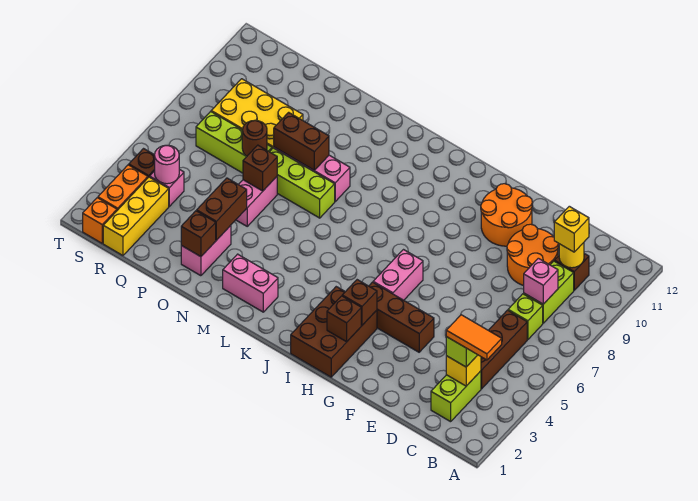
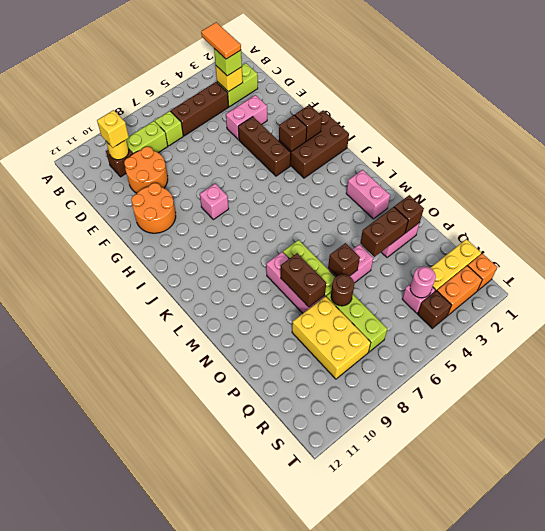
pink brick C8 level 2 -> pink brick H8 level 1
pink brick H5:H6 level 1 -> pink brick E3:E4 level 1

